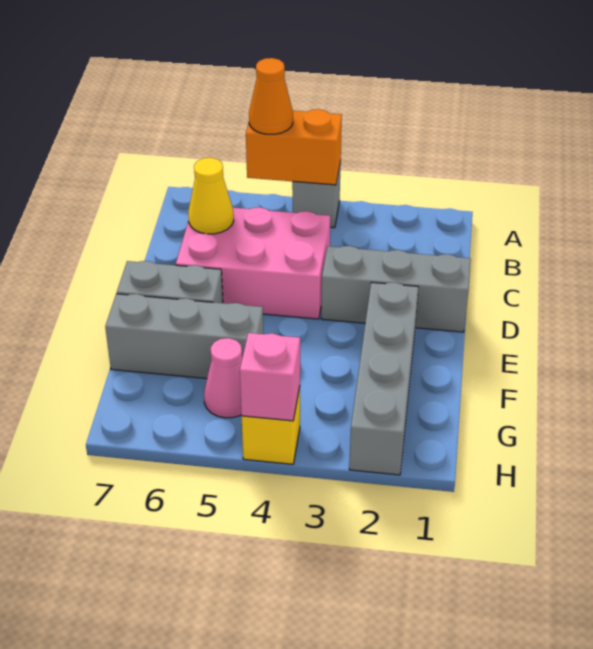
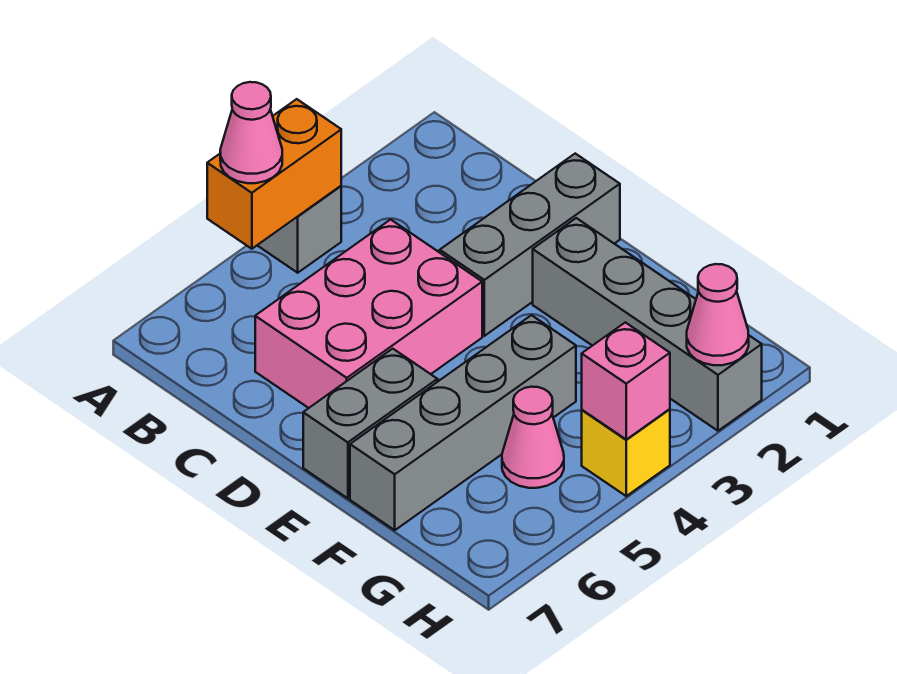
orange cone A5 level 3 -> pink cone A5 level 3
yellow cone C6 level 2 -> none
grey brick F5:F7 level 1 -> grey brick F4:F7 level 1
none -> pink cone H2 level 2

